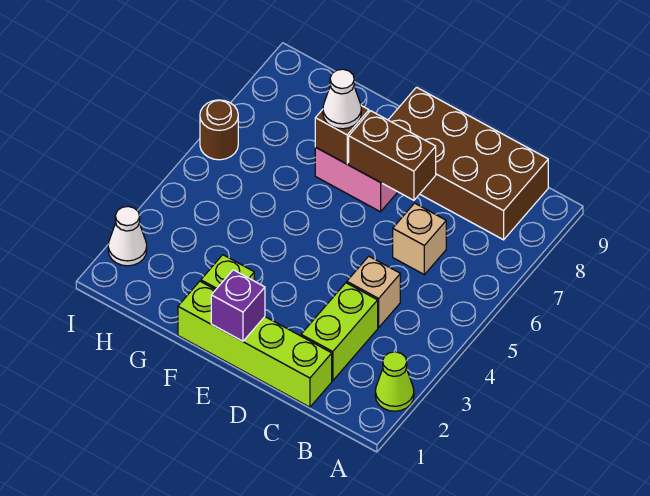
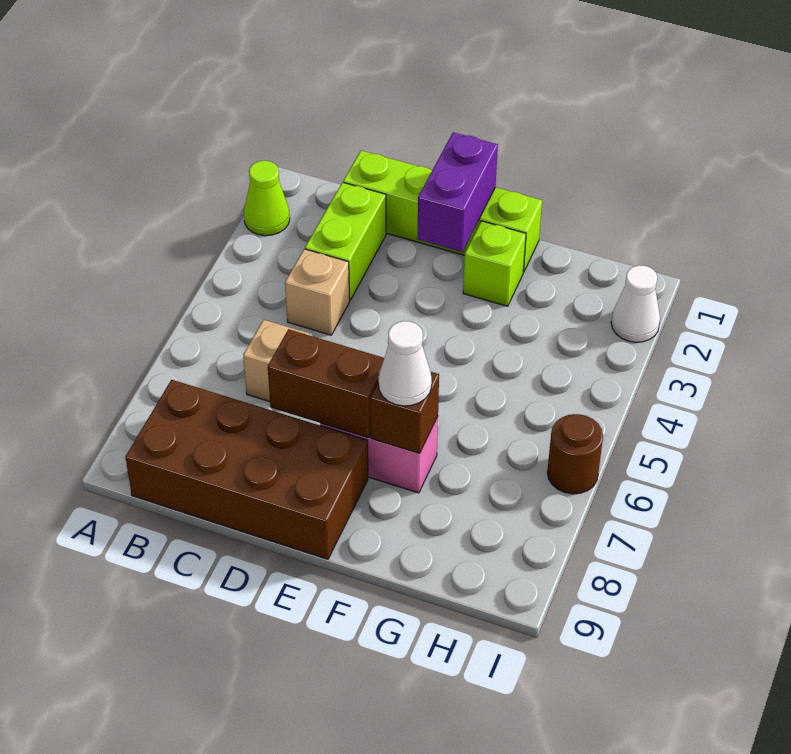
purple brick E1 level 2 -> purple brick E1:E2 level 2

